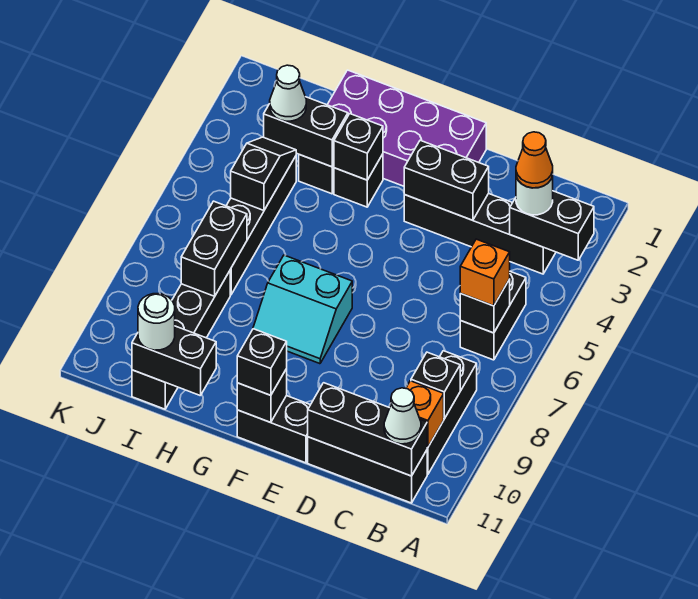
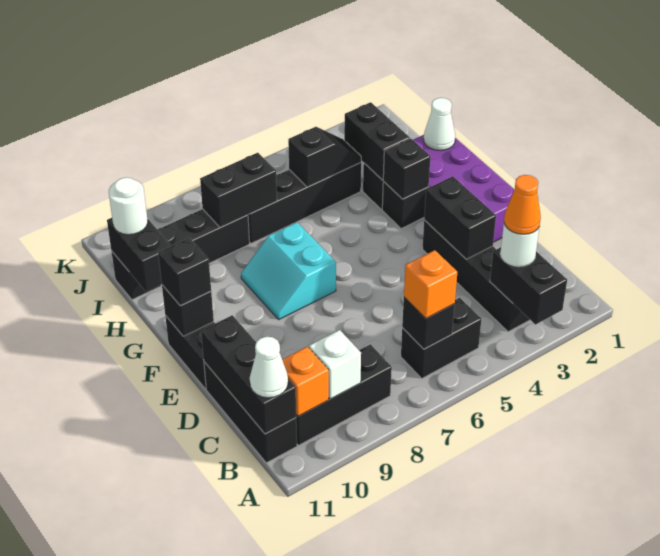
black brick B9 level 2 -> white brick B9 level 2
white cone I3 level 3 -> white cone H1 level 2

